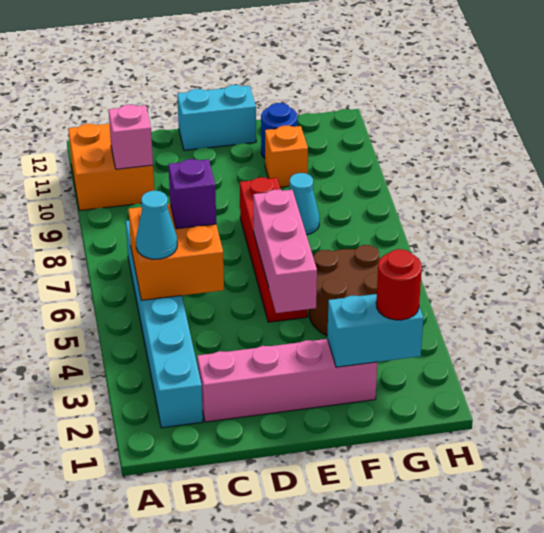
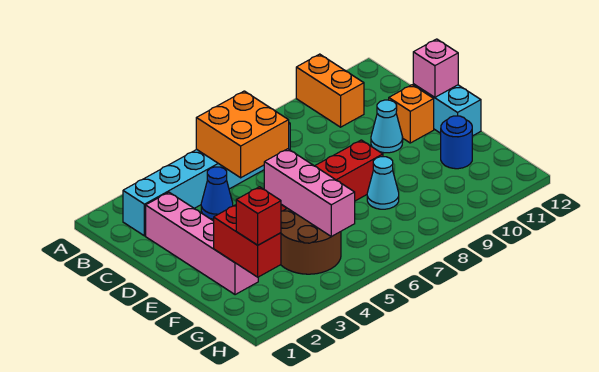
orange brick A10:B11 level 1 -> orange brick A10:B10 level 1
cyan cone B5 level 3 -> cyan cone D10 level 1
pink brick B10 level 2 -> pink brick D12 level 2
none -> blue cone C4 level 1
purple brick C6 level 3 -> none
pink brick E4:E6 level 2 -> pink brick E5:G5 level 2
cyan brick F2:G2 level 2 -> red brick F2:G2 level 2
orange brick F10 level 1 -> orange brick D11 level 1
red round brick G2 level 3 -> red brick G2 level 3

